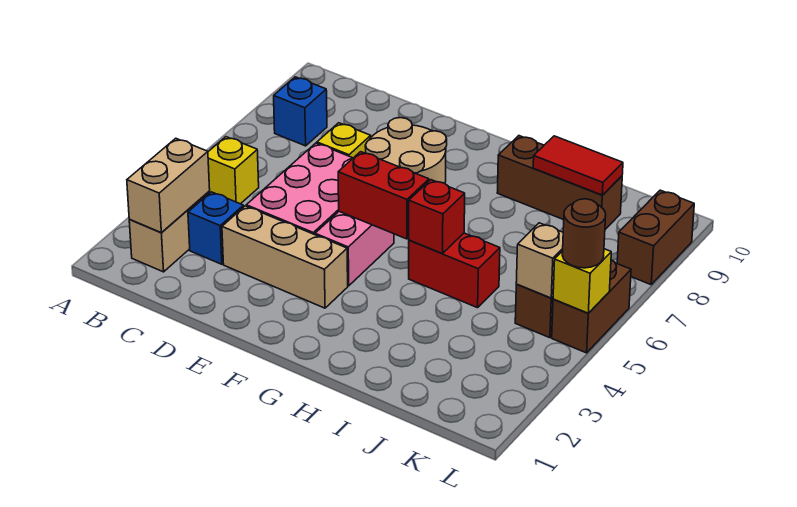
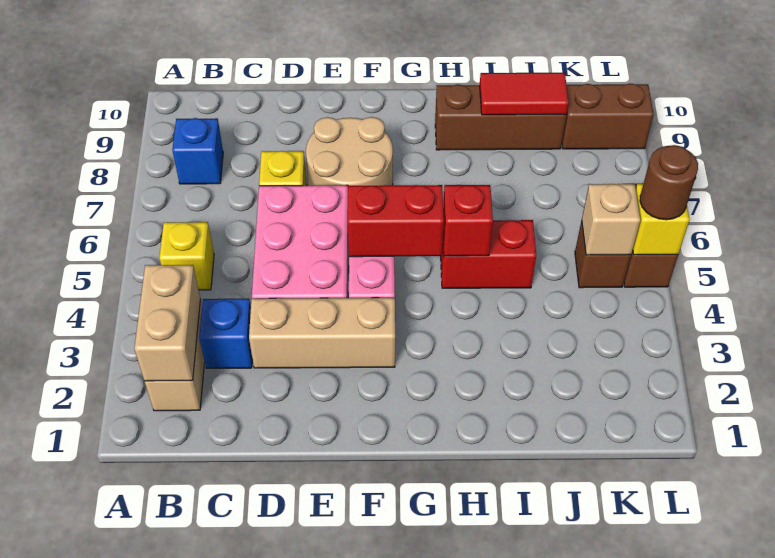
brown brick L8:L9 level 1 -> brown brick K9:L9 level 1

